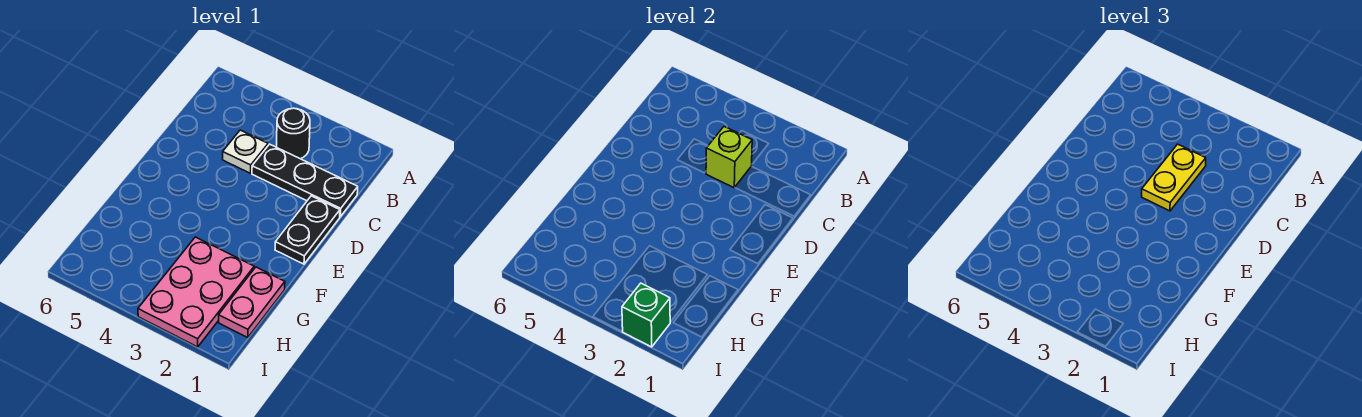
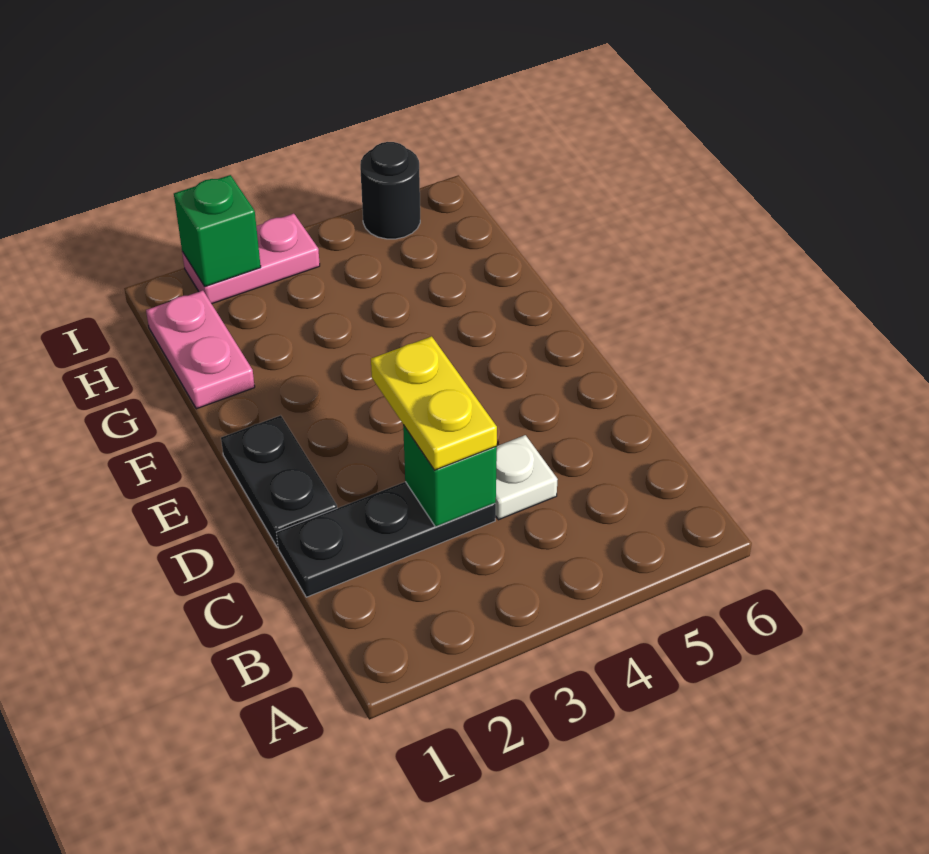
black round brick B3 level 1 -> black round brick I5 level 1
lime brick C3 level 2 -> green brick C3 level 2
pink plate G2:I3 level 1 -> pink plate I2:I3 level 1

